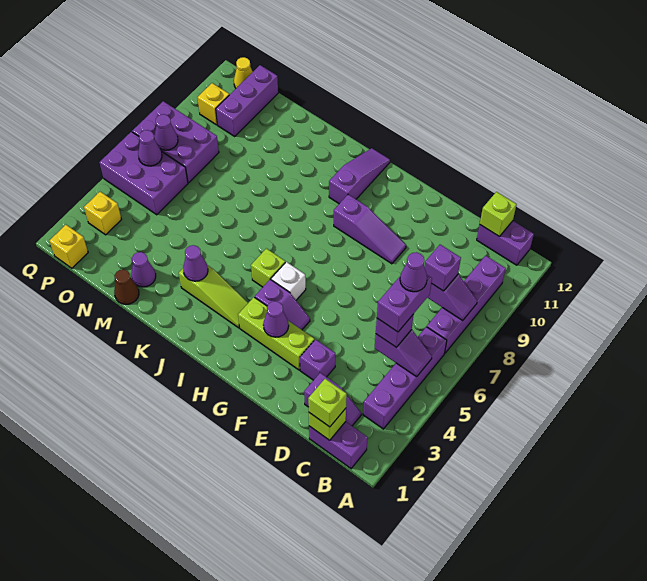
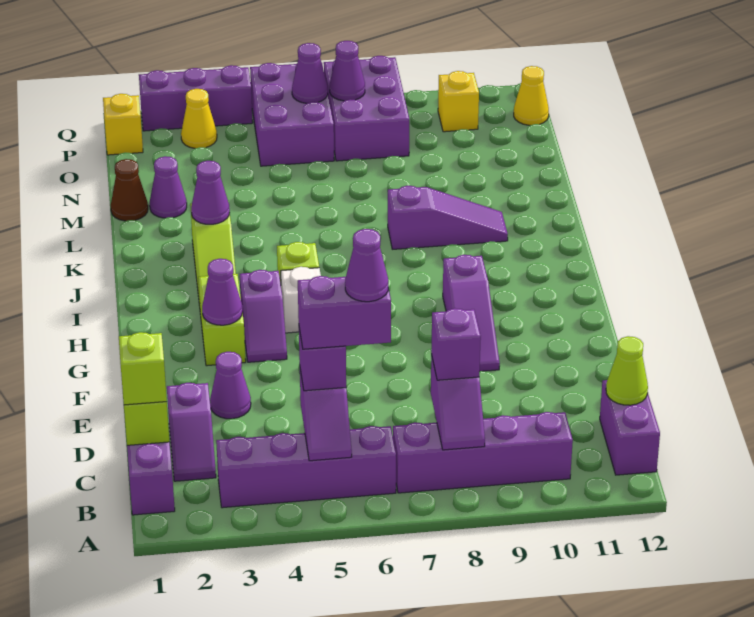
lime brick C12 level 2 -> lime cone C12 level 2
purple brick E3 level 1 -> purple cone E3 level 1
lime brick F3:H3 level 1 -> lime brick G3:H3 level 1
purple slope I10:I12 level 1 top 10 -> purple slope K8:K10 level 1 top 8
purple brick O10:O12 level 1 -> purple brick Q2:Q4 level 1
yellow brick P3 level 1 -> yellow cone P3 level 1

